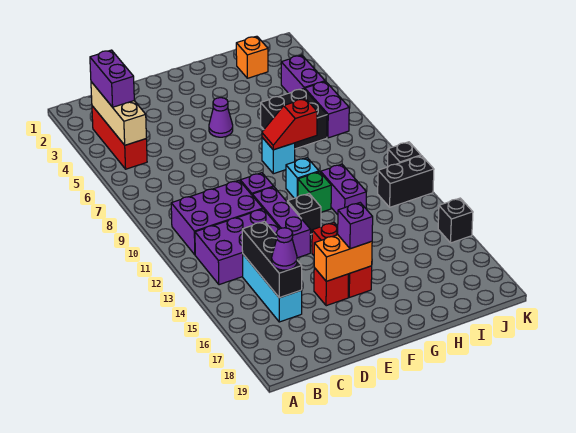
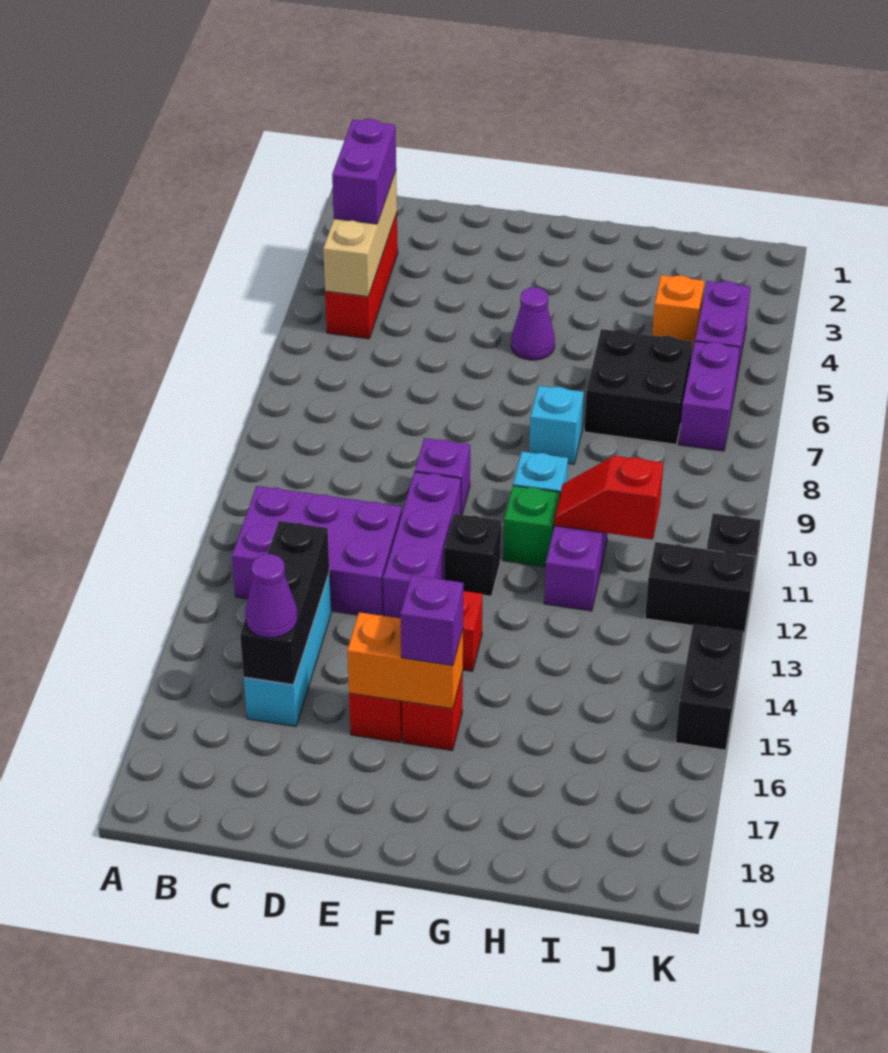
purple brick B10:D11 level 1 -> none
red slope G8:H8 level 2 top H -> red slope H11:I11 level 2 top I
orange brick I2 level 1 -> orange brick I4 level 1
black brick K15 level 1 -> black brick K14:K15 level 1

